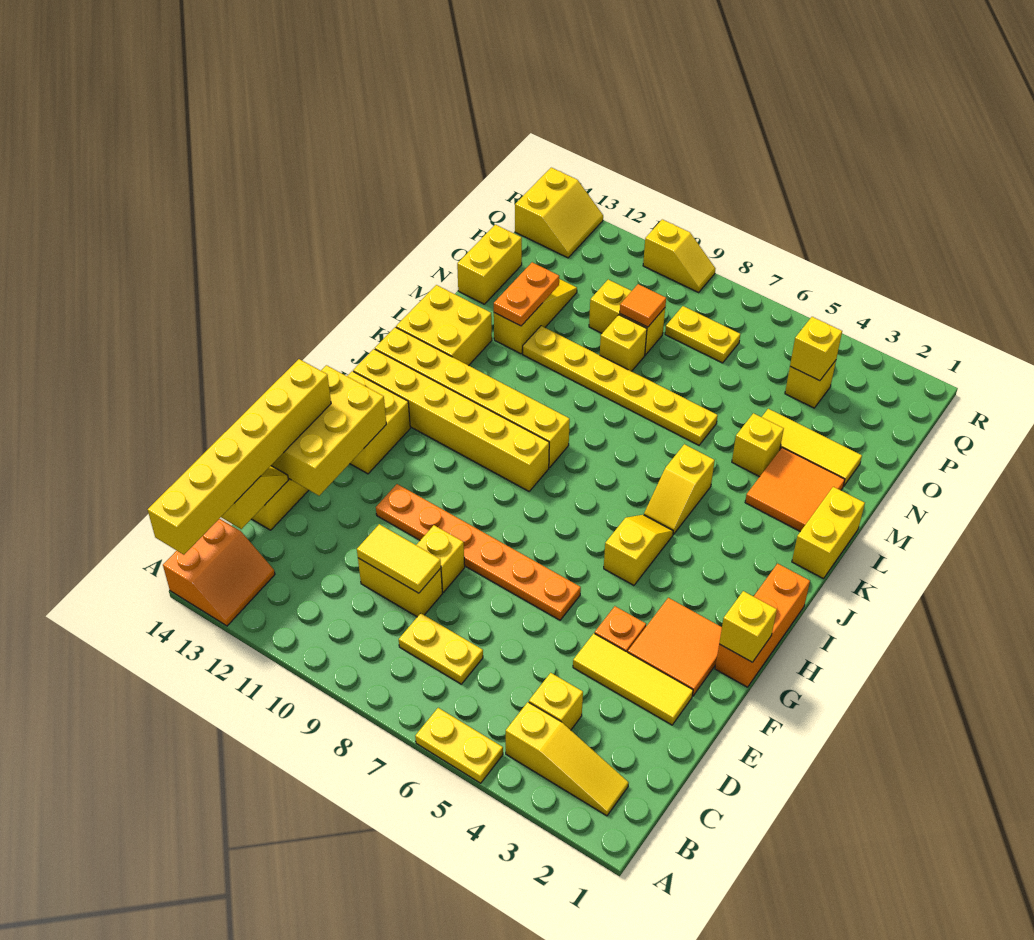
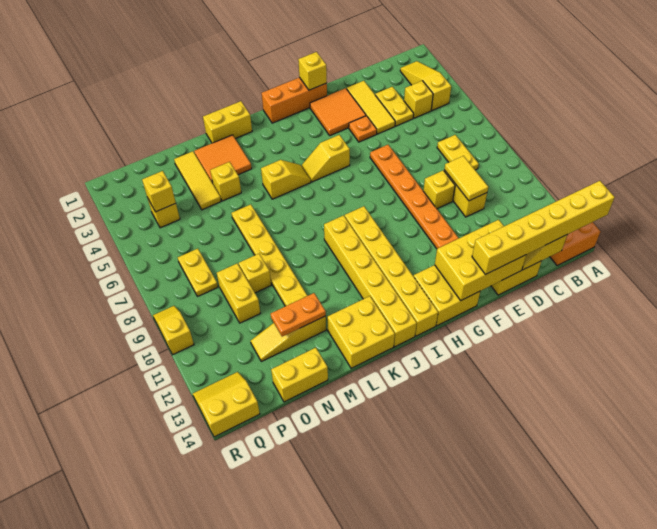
yellow plate A5:A6 level 1 -> yellow plate D3:D4 level 1
orange tile O9 level 2 -> none

